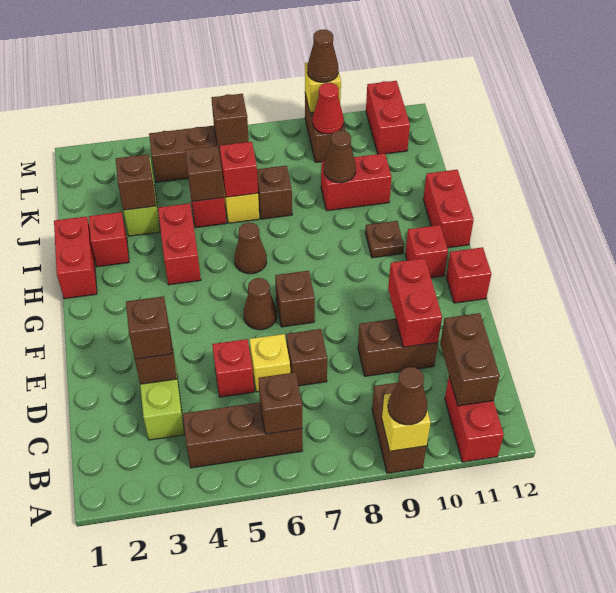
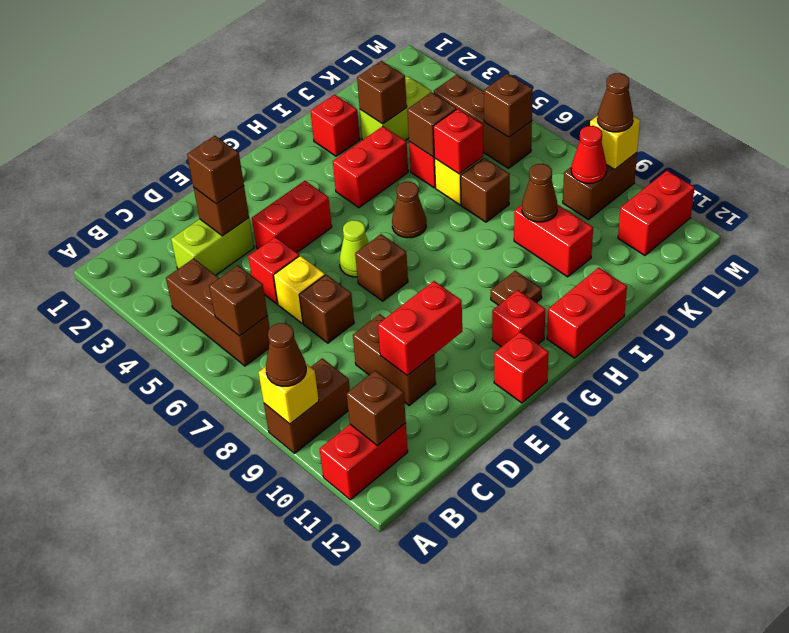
brown brick B11:C11 level 2 -> brown brick B11 level 2
brown cone F6 level 1 -> lime cone F6 level 1
red brick H1:I1 level 1 -> red brick E4:F4 level 1

